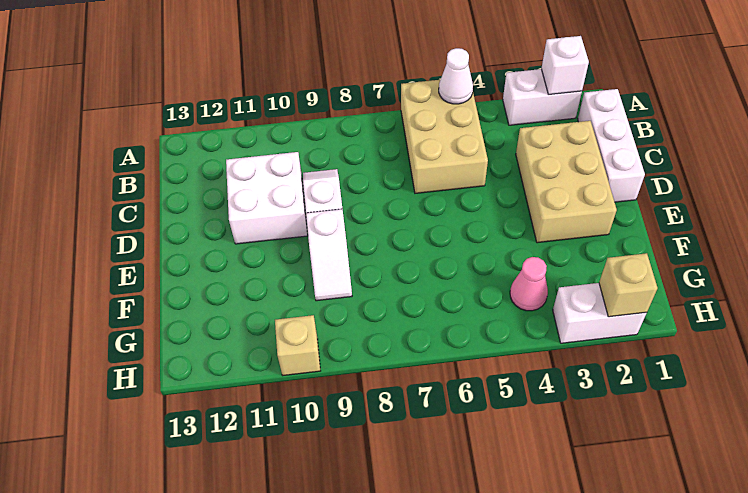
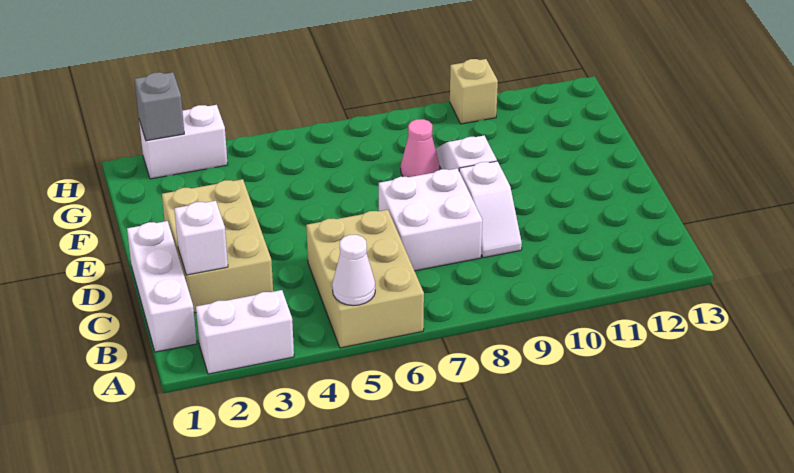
white brick A2 level 2 -> white brick C2 level 2
white brick C10:D11 level 1 -> white brick C7:D8 level 1
pink cone G4 level 1 -> pink cone F8 level 1
tan brick H2 level 2 -> grey brick H2 level 2

